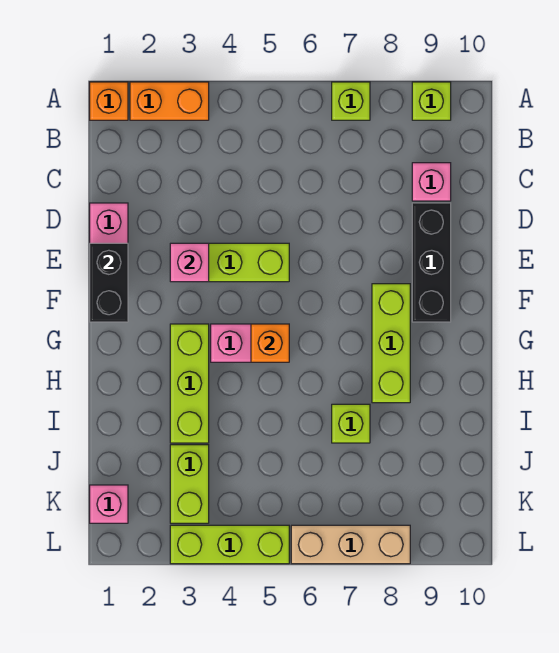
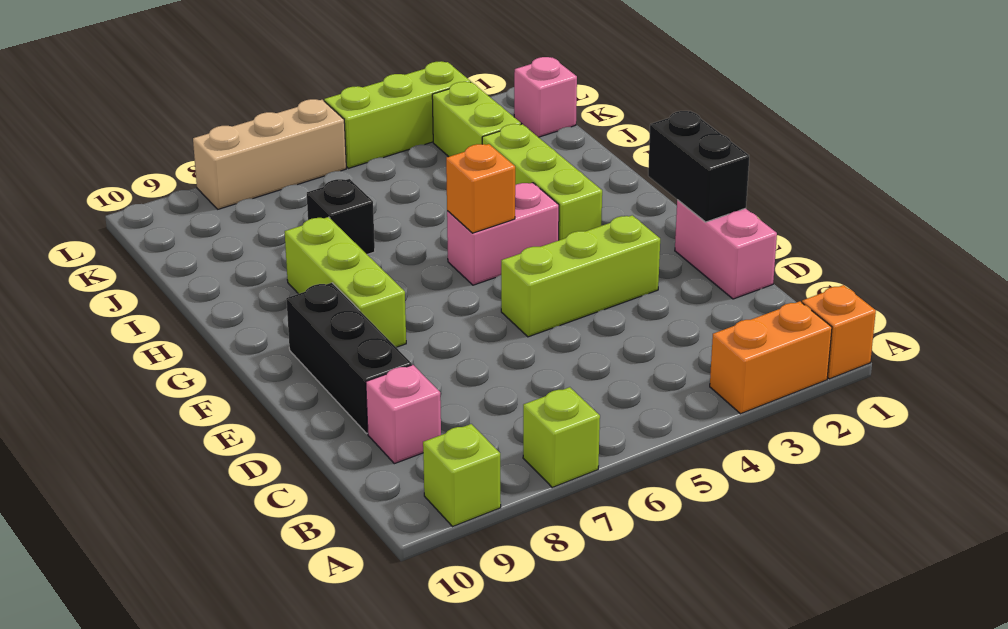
pink brick E3 level 2 -> none
lime brick I7 level 1 -> black brick I7 level 1

